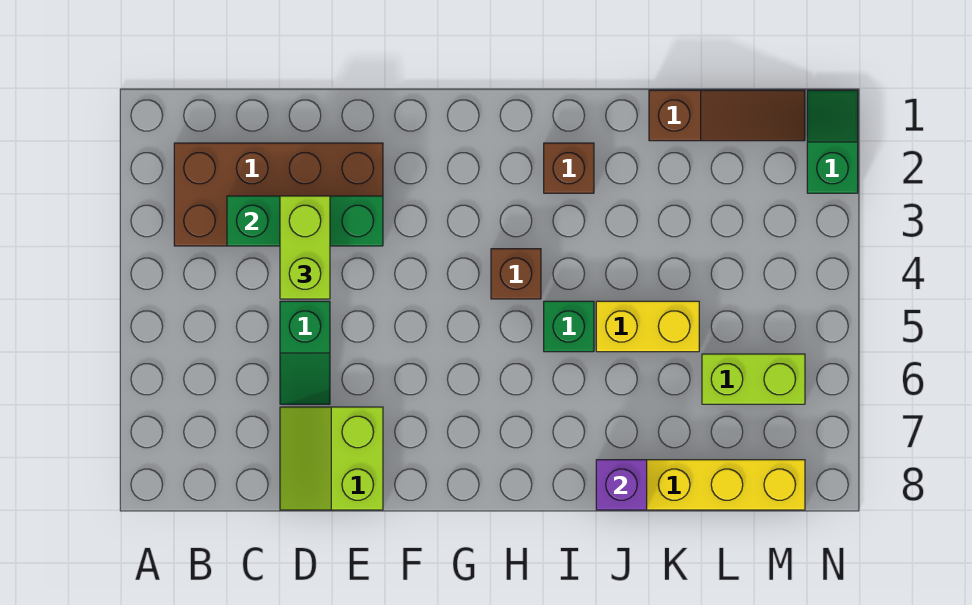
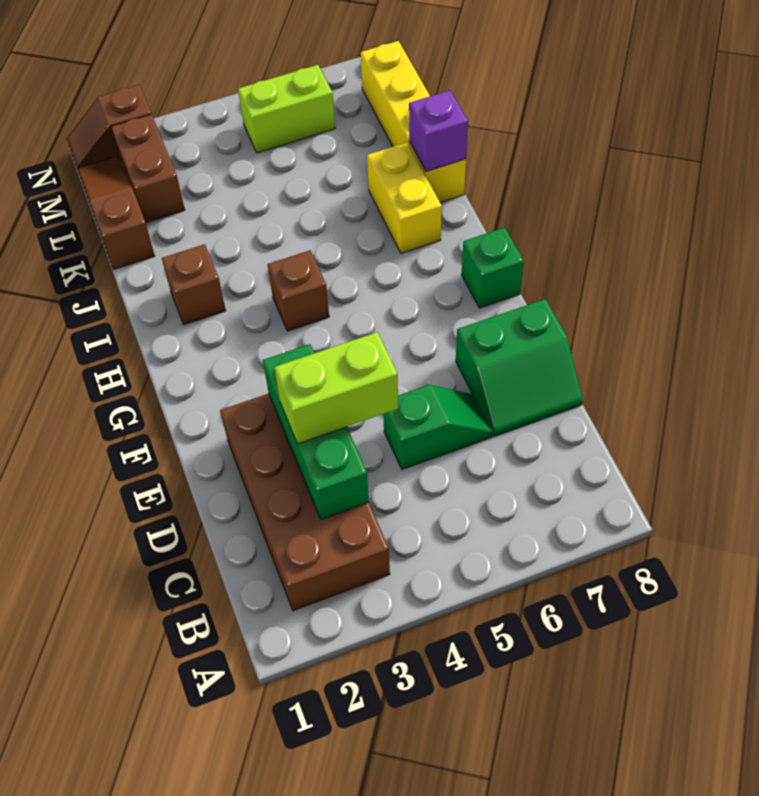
lime slope D7:E8 level 1 top E -> green slope D7:E8 level 1 top E
green brick I5 level 1 -> green brick G8 level 1
yellow brick J5:K5 level 1 -> yellow brick I7:J7 level 1
none -> brown brick L2:M2 level 1
lime brick L6:M6 level 1 -> lime brick M5:M6 level 1
green slope N1:N2 level 1 top 2 -> brown slope N1:N2 level 1 top 2

